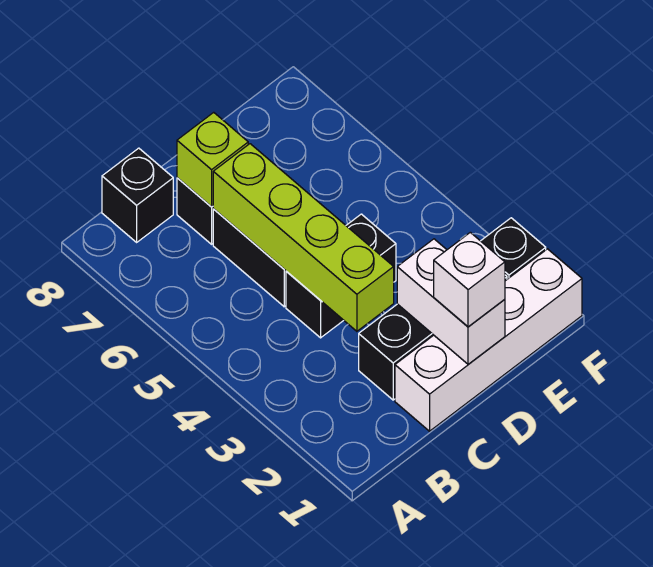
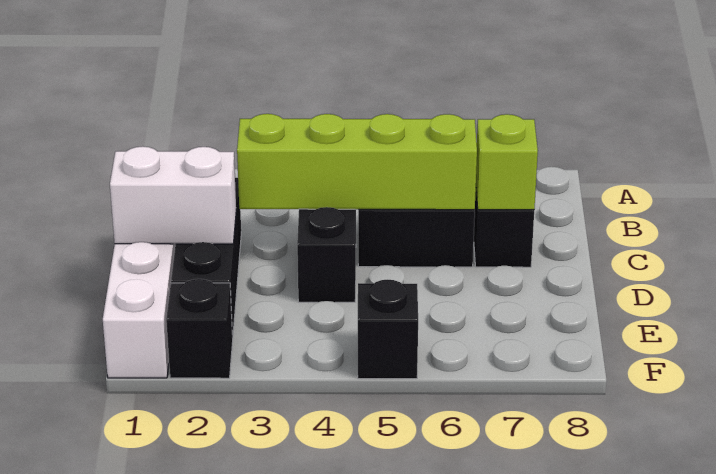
black brick B8 level 1 -> black brick F5 level 1
white brick D1 level 3 -> none

